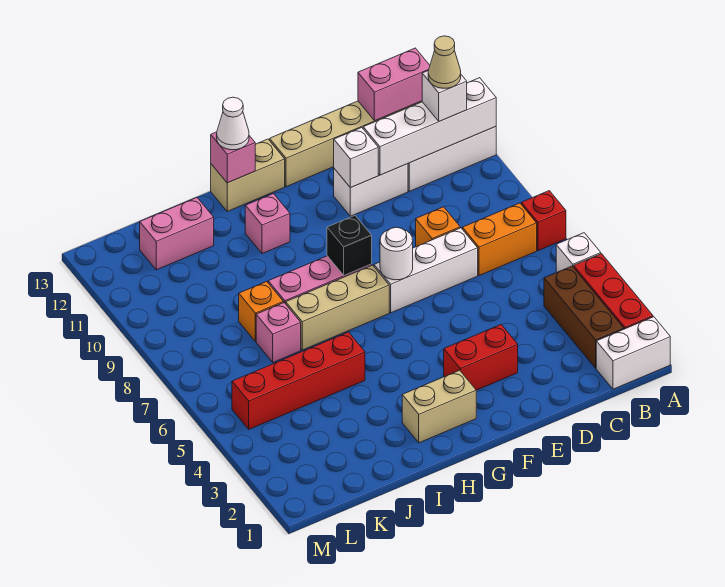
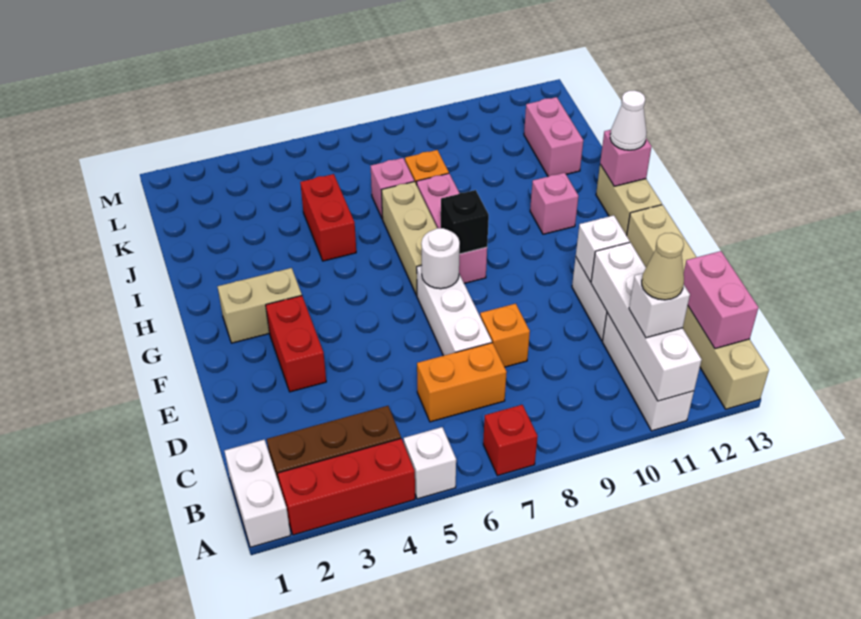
orange brick B7:C7 level 1 -> orange brick C6:C7 level 1
tan brick G2:H2 level 1 -> tan brick G2:G3 level 1
red brick I5:L5 level 1 -> red brick I5:J5 level 1

